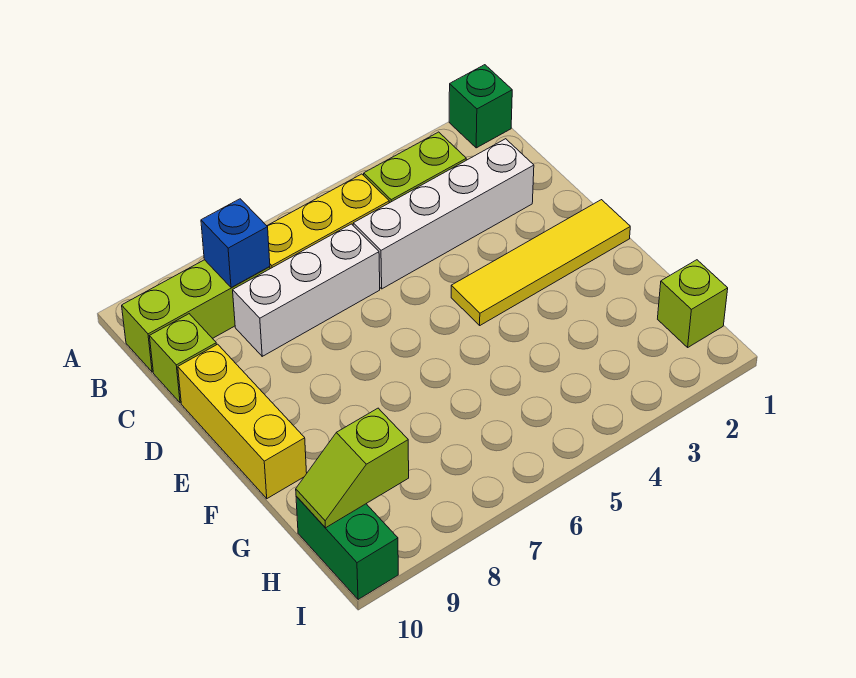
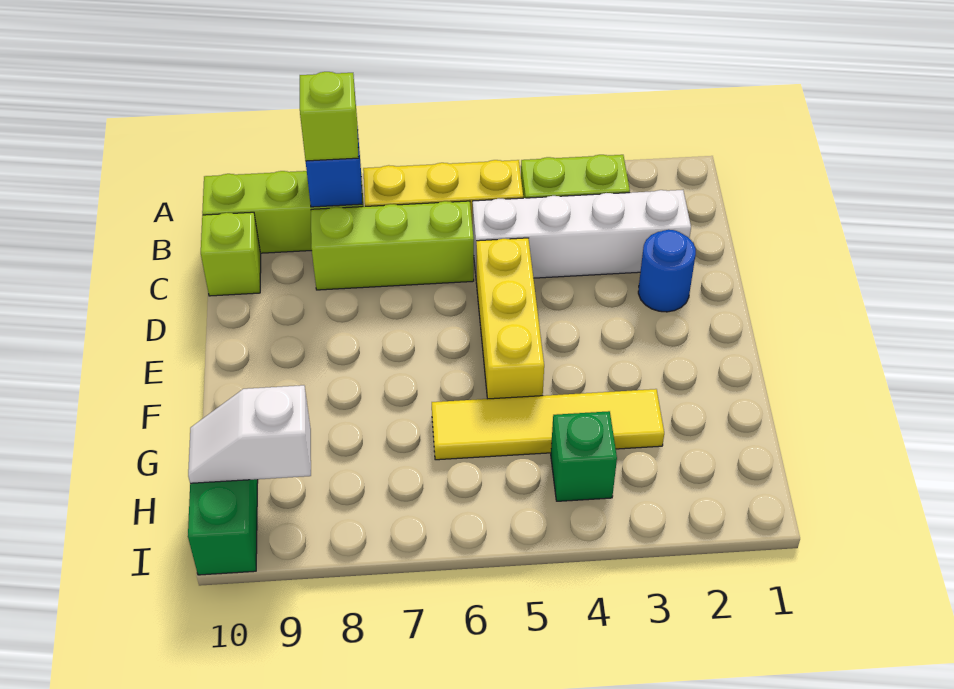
green brick A1 level 1 -> green brick H4 level 1
white brick C6:C8 level 1 -> lime brick C6:C8 level 1
none -> blue round brick D2 level 1
yellow brick D10:F10 level 1 -> yellow brick D5:F5 level 1
yellow tile E1:E4 level 1 -> yellow tile G3:G6 level 1
lime brick H1 level 1 -> lime brick B8 level 3
lime slope H9:H10 level 2 top 9 -> white slope H9:H10 level 2 top 9

